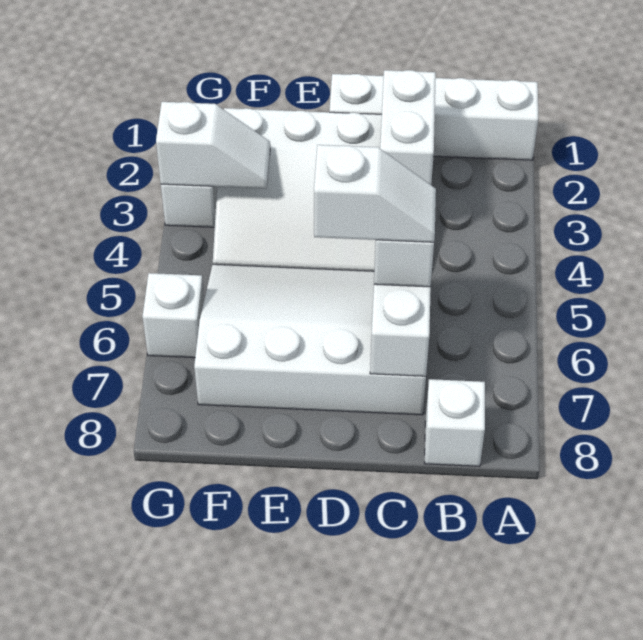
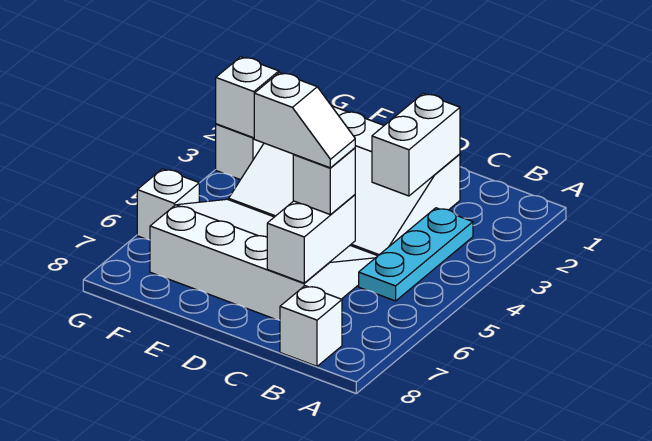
white brick A1:D1 level 1 -> none
none -> cyan plate B3:B5 level 1

